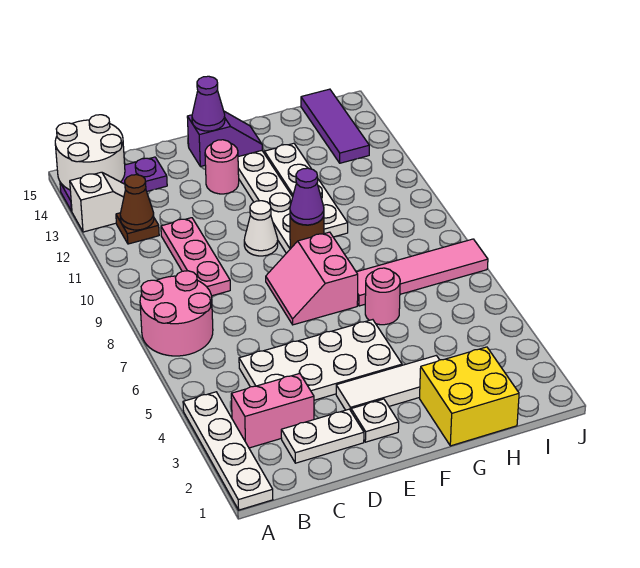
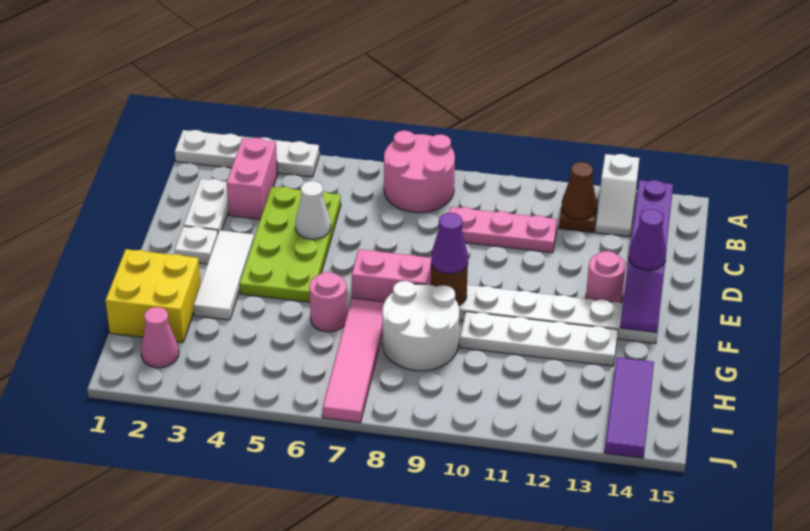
white round brick A14:B15 level 2 -> white round brick G8:H9 level 1
white plate C4:F5 level 1 -> lime plate C4:F5 level 1
white cone E10 level 1 -> white cone D5 level 2
none -> pink cone I2 level 1
purple tile I13:I15 level 1 -> purple tile H14:J14 level 1

